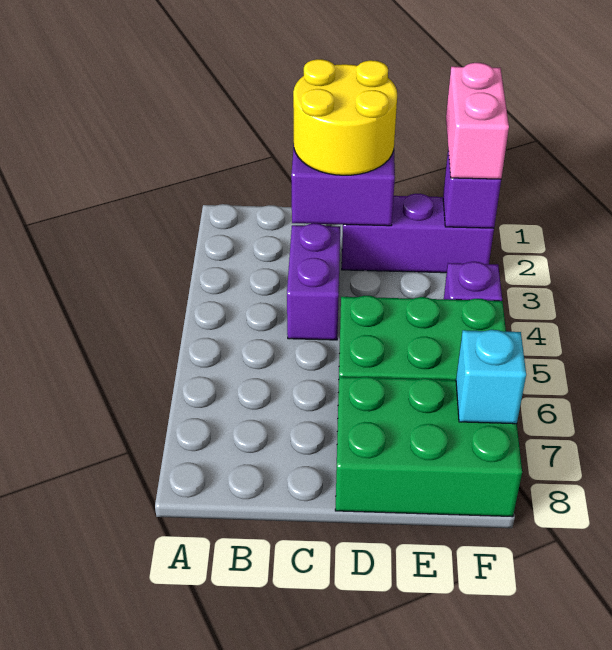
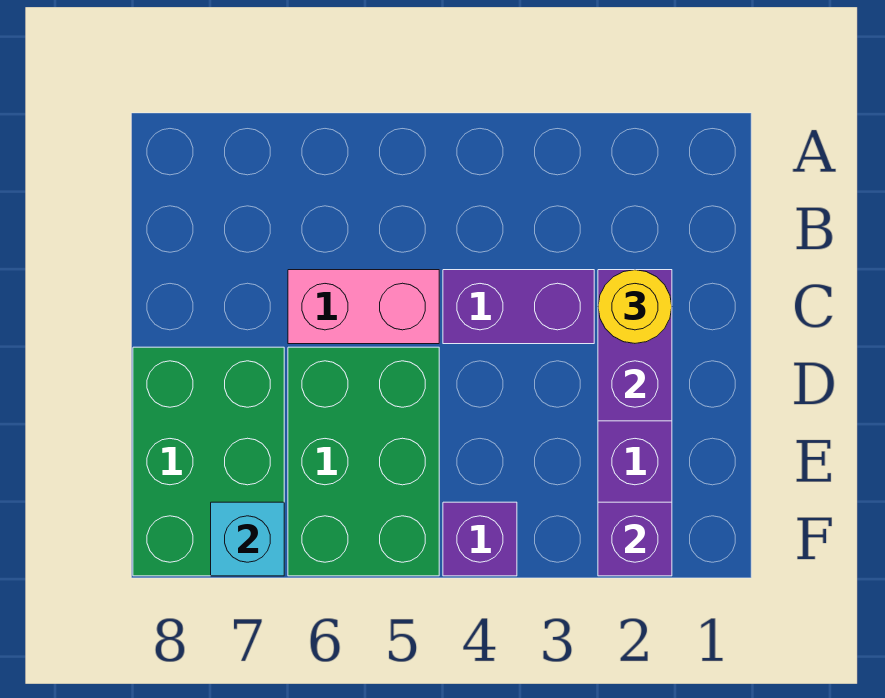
yellow round brick C1:D2 level 3 -> yellow round brick C2 level 3
pink brick F1:F2 level 3 -> pink brick C5:C6 level 1

